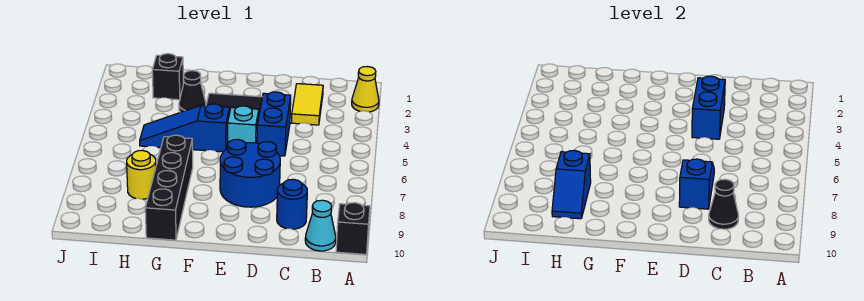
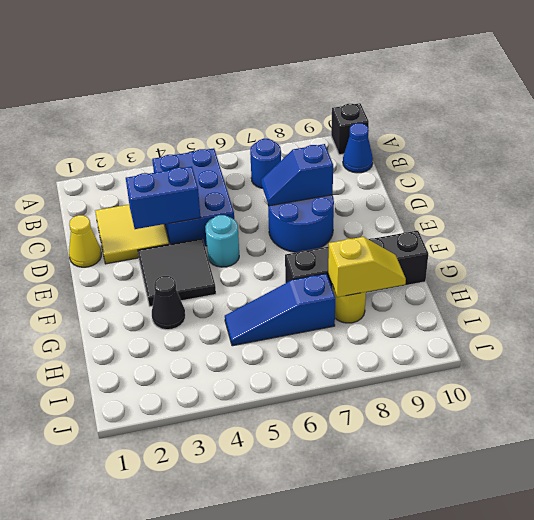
yellow cone A2 level 1 -> yellow cone D1 level 1
cyan cone B10 level 1 -> blue cone B10 level 1
yellow tile C2:C3 level 1 -> yellow tile C2:D3 level 1
blue round brick C9 level 1 -> blue round brick B7 level 1
black cone C9 level 2 -> none
blue brick D4:D5 level 1 -> blue brick B4:D5 level 1
cyan brick E5 level 1 -> cyan round brick E5 level 1
blue slope F5:H5 level 1 top F -> blue slope H5:H7 level 1 top 7
black brick H2 level 1 -> none
blue slope H8:H9 level 2 top 8 -> yellow slope H8:H9 level 2 top 8

